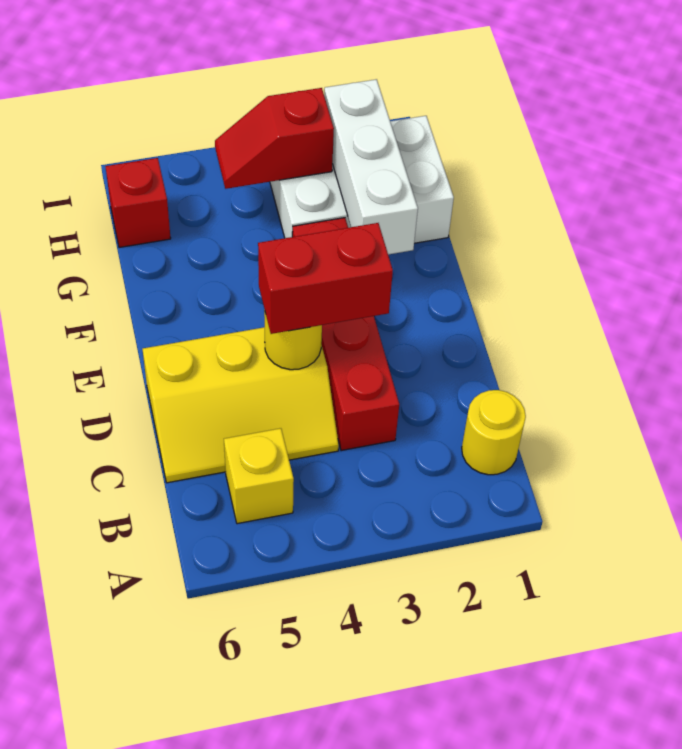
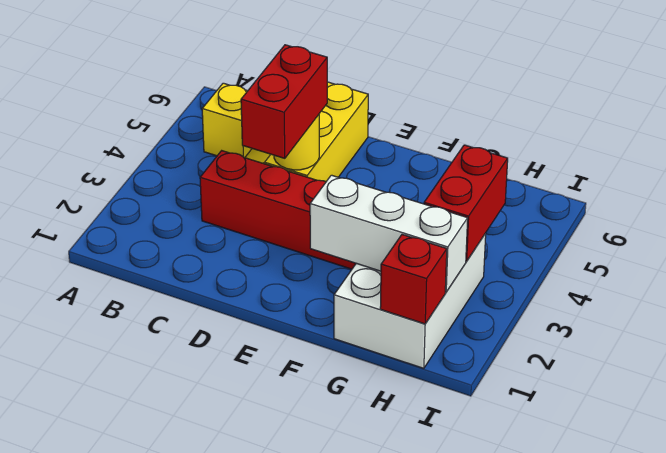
yellow round brick B1 level 1 -> none
red slope H3:H4 level 2 top 3 -> red brick H3:H4 level 2
red brick H6 level 1 -> red brick H1 level 2

